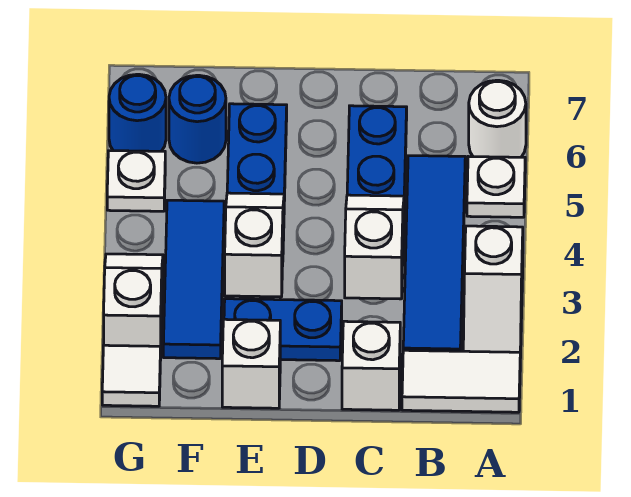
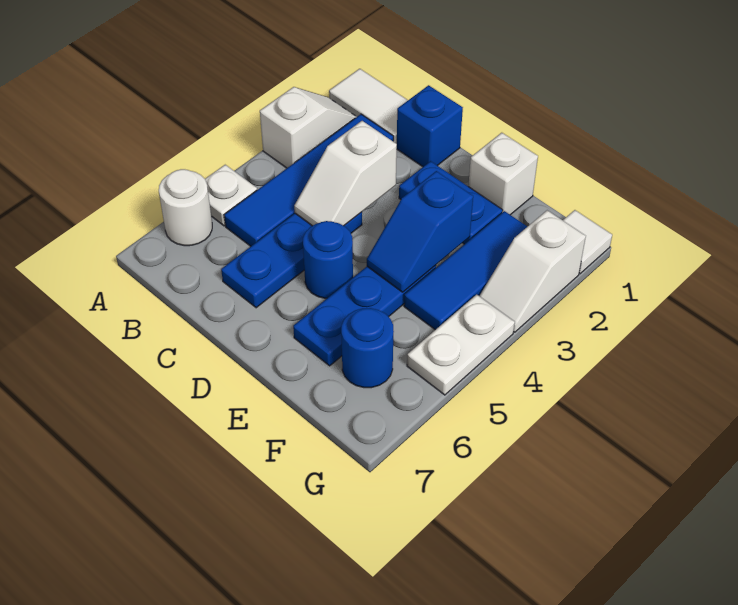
white brick C1 level 1 -> blue brick C1 level 1
white slope E3:E4 level 2 top 3 -> blue slope E3:E4 level 2 top 3
white plate G5 level 1 -> white plate G4:G5 level 1
blue round brick G6 level 1 -> blue round brick D5 level 1

